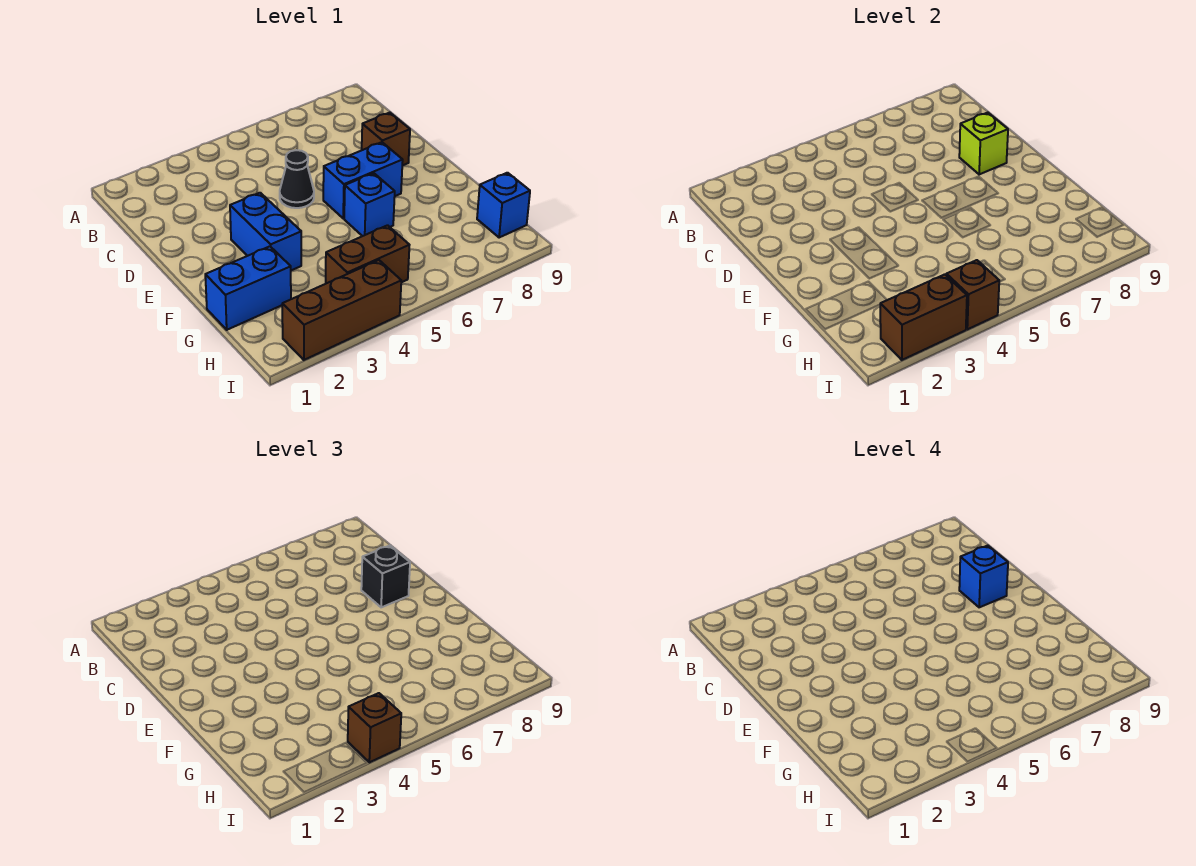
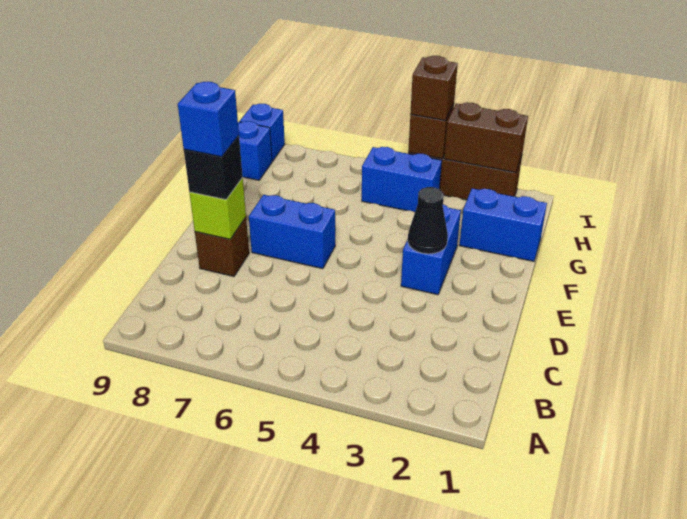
black cone D5 level 1 -> black cone E3 level 2
blue brick F6 level 1 -> blue brick I9 level 1
brown brick H4:H5 level 1 -> blue brick H4:H5 level 1

